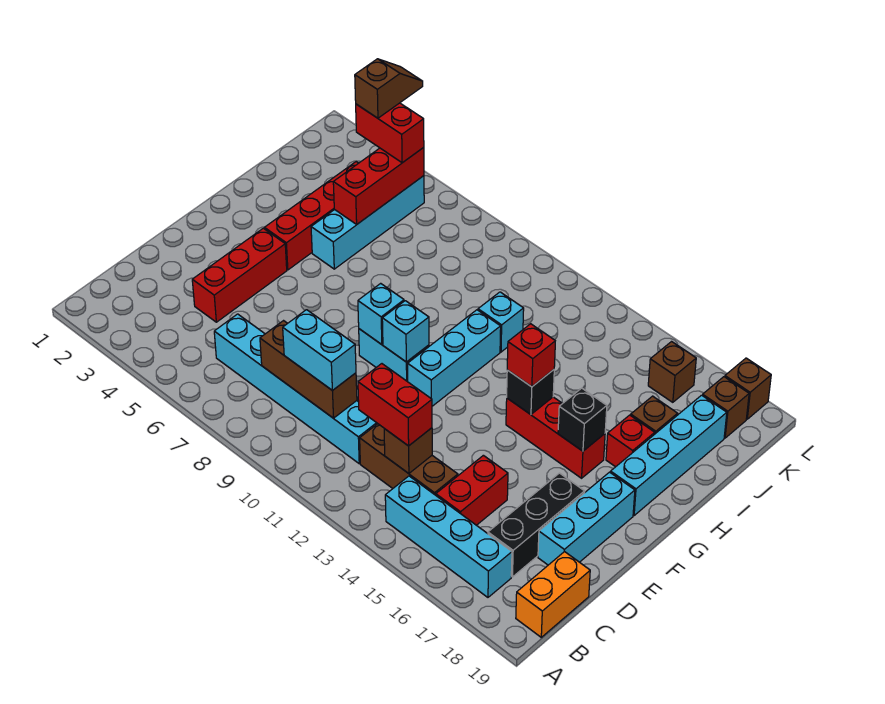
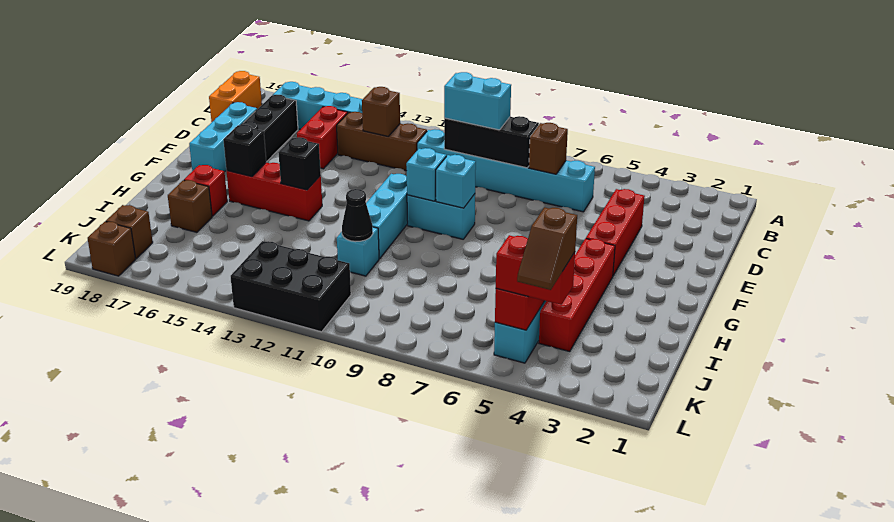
brown brick C8:C10 level 2 -> black brick C8:C10 level 2
red brick C12:C13 level 3 -> none
red brick G14 level 3 -> none
cyan brick G18:J18 level 1 -> none
none -> black cone I11 level 2
none -> black brick K11:L13 level 1
brown brick K16 level 1 -> brown brick C7 level 2

